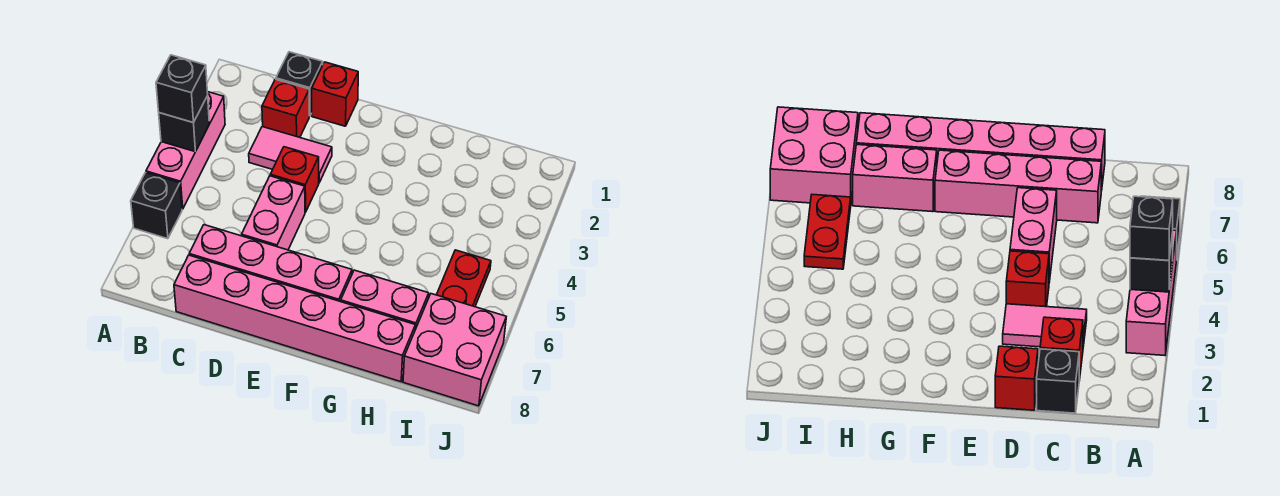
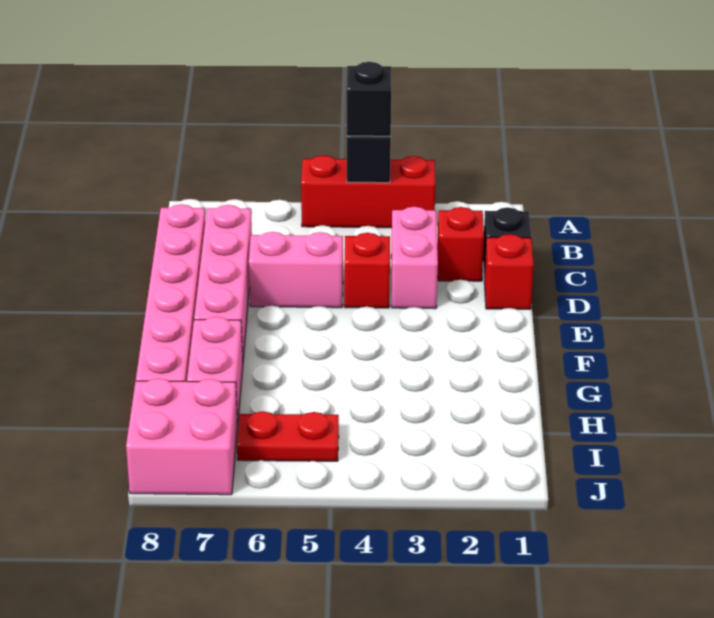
pink brick A3:A5 level 1 -> red brick A3:A5 level 1
black brick A6 level 1 -> none
pink tile C3:D3 level 1 -> pink brick C3:D3 level 1

